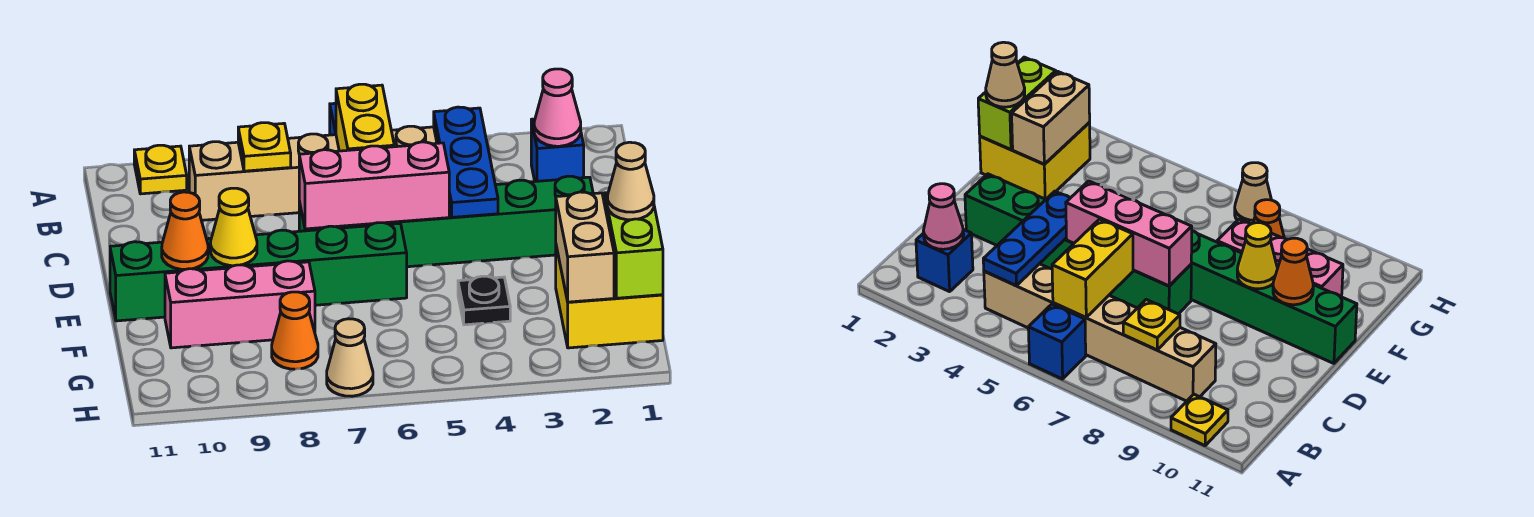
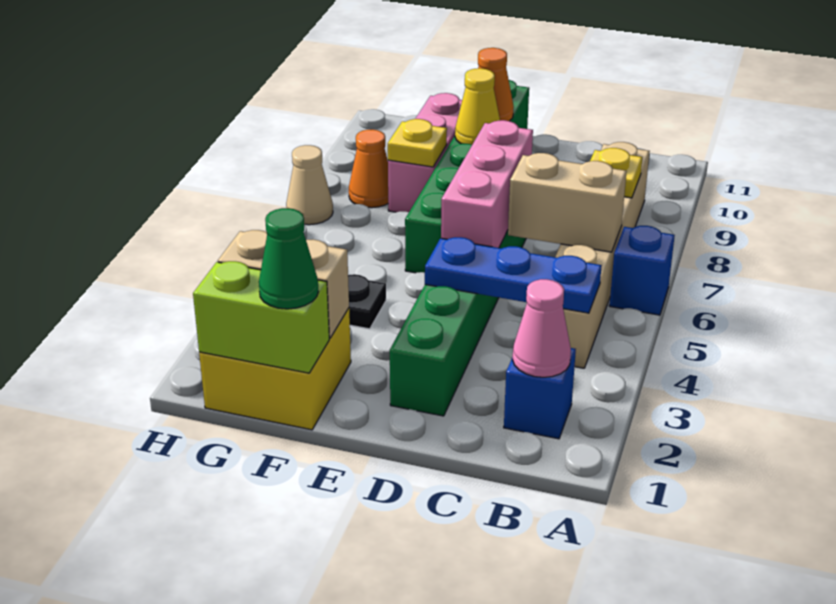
yellow plate A10 level 1 -> yellow plate F8 level 2
yellow brick B6:C6 level 2 -> tan brick B6:C6 level 2
tan cone F1 level 3 -> green cone F1 level 3

